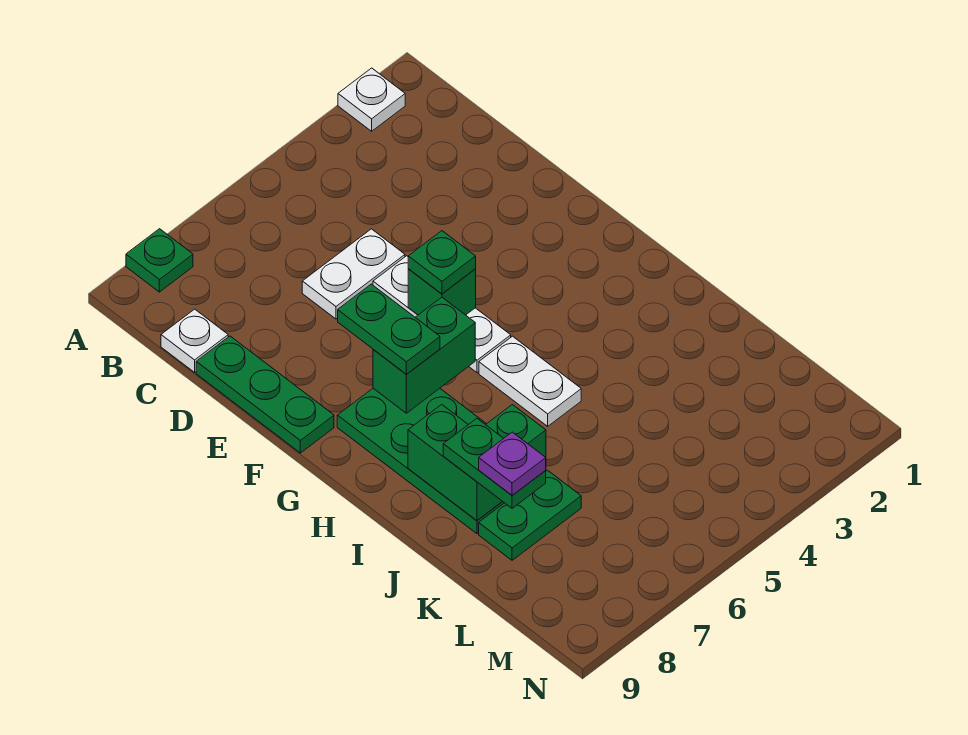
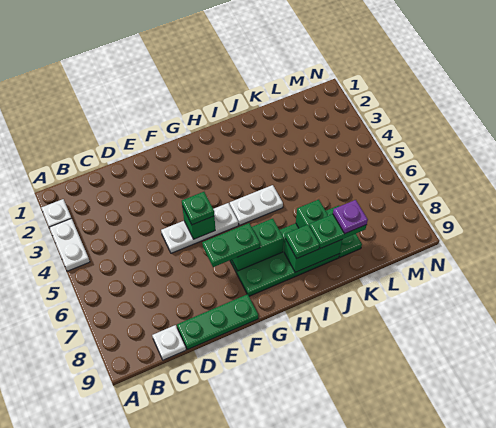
green plate A8 level 1 -> green plate I8 level 3
white plate D5:D6 level 1 -> white plate A3:A4 level 1
green brick G6:G7 level 2 -> green brick G7:H7 level 2

